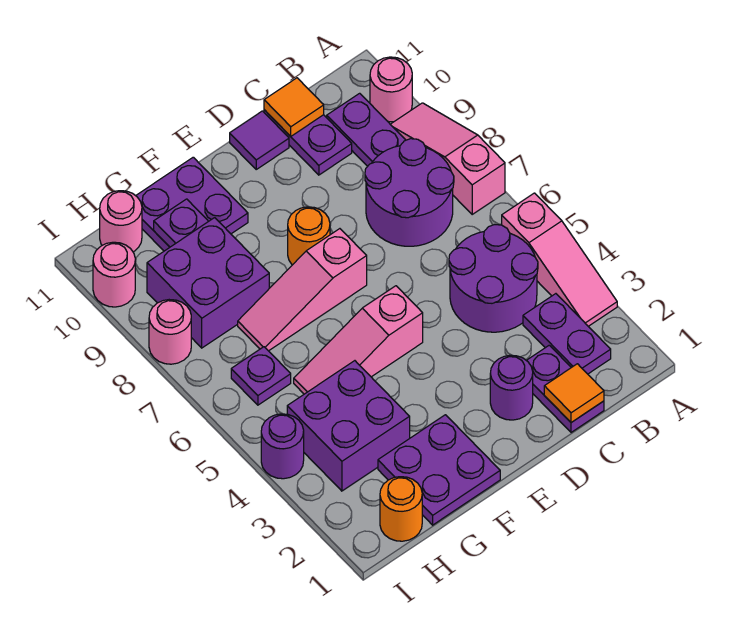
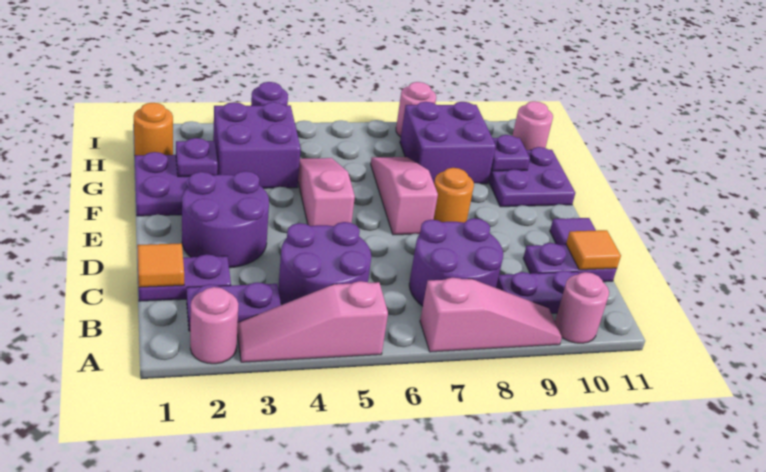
purple round brick D2 level 1 -> purple round brick D2:E3 level 1
purple plate H6 level 1 -> purple plate G2 level 2
pink round brick I10 level 1 -> pink round brick A2 level 1

